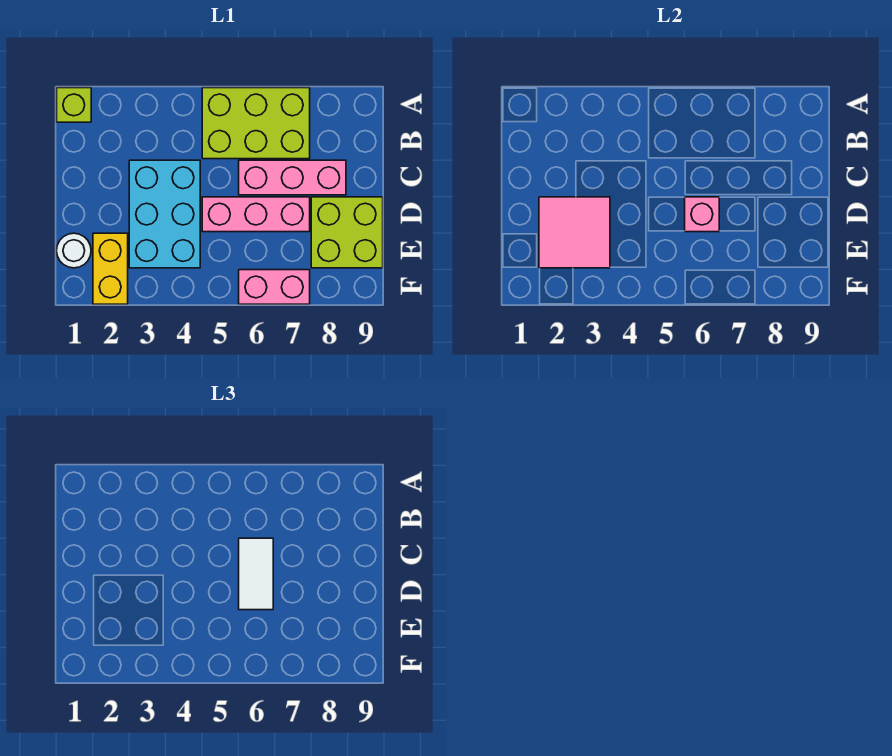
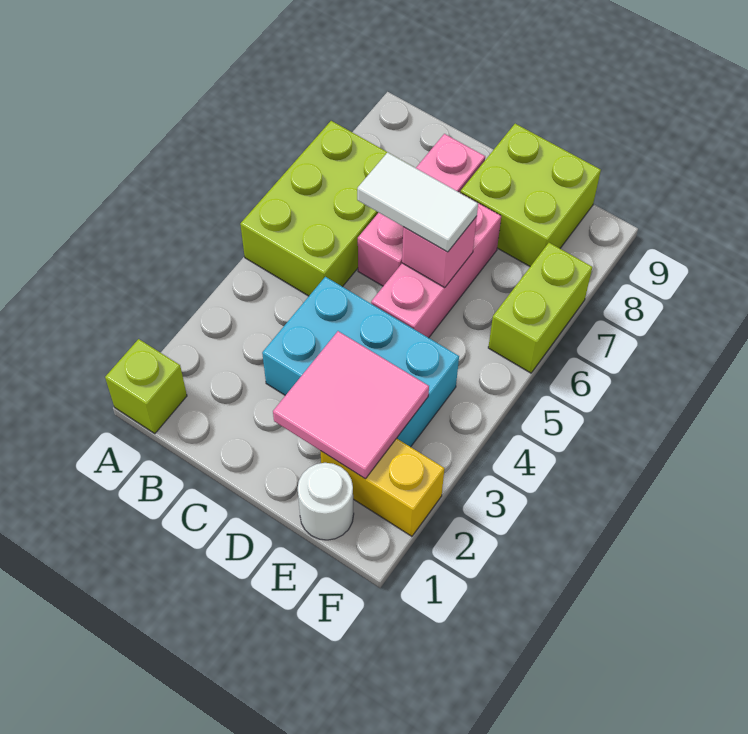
pink brick F6:F7 level 1 -> lime brick F6:F7 level 1

